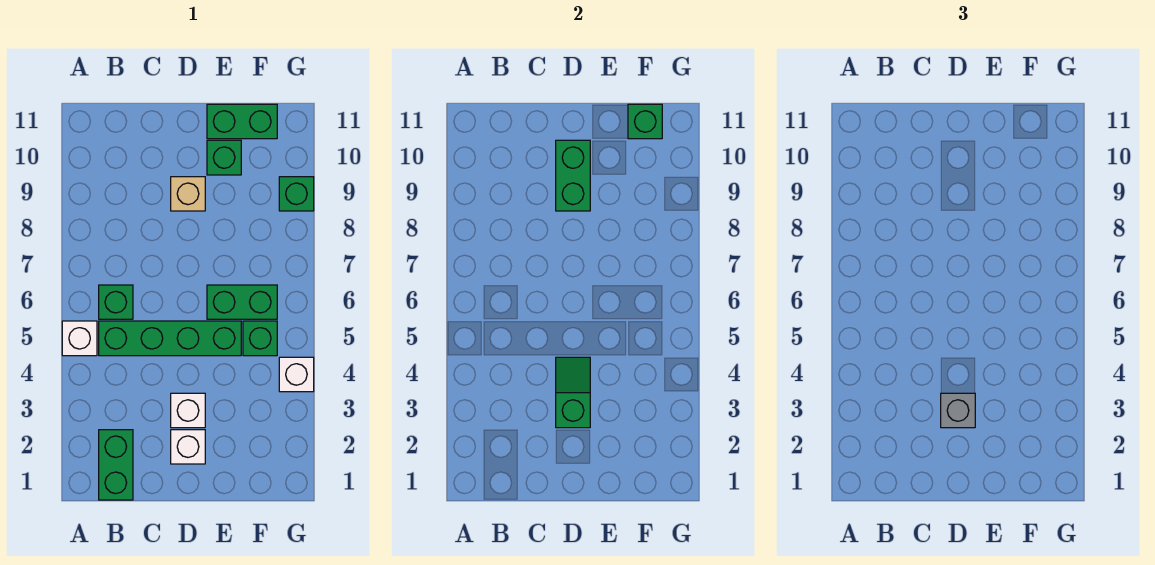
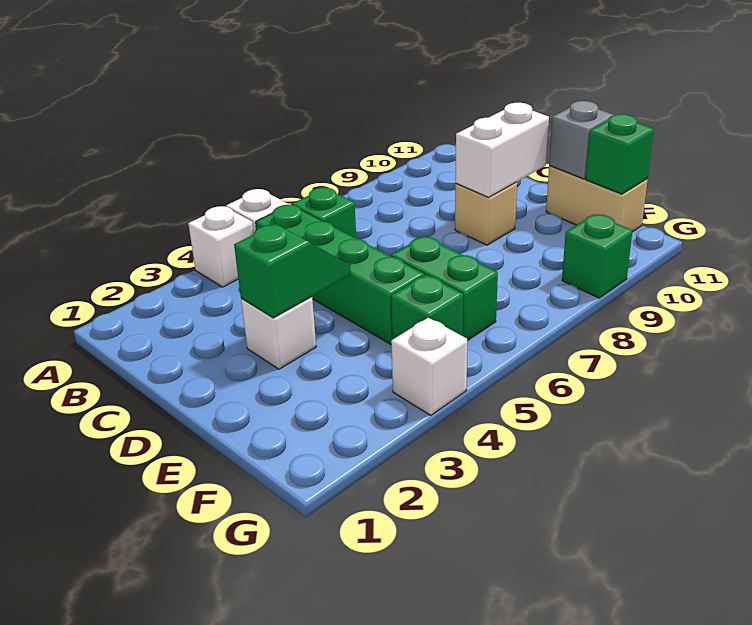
green brick B1:B2 level 1 -> none
white brick D2 level 1 -> white brick A4 level 1
grey brick D3 level 3 -> grey brick E11 level 2
green brick D9:D10 level 2 -> white brick D9:D10 level 2
green brick E10 level 1 -> none
green brick E11:F11 level 1 -> tan brick E11:F11 level 1

